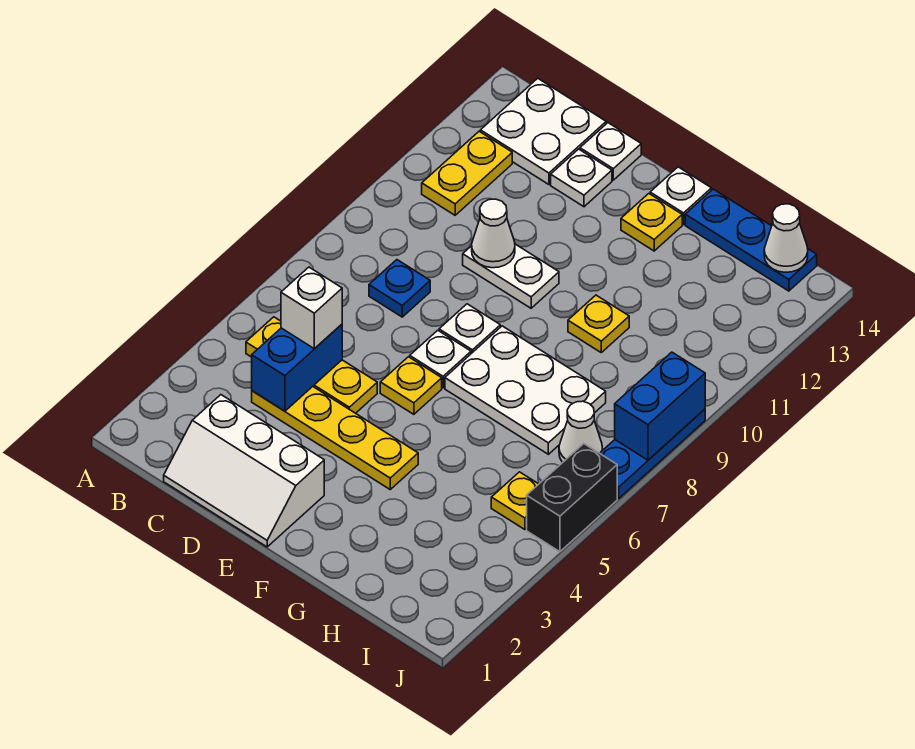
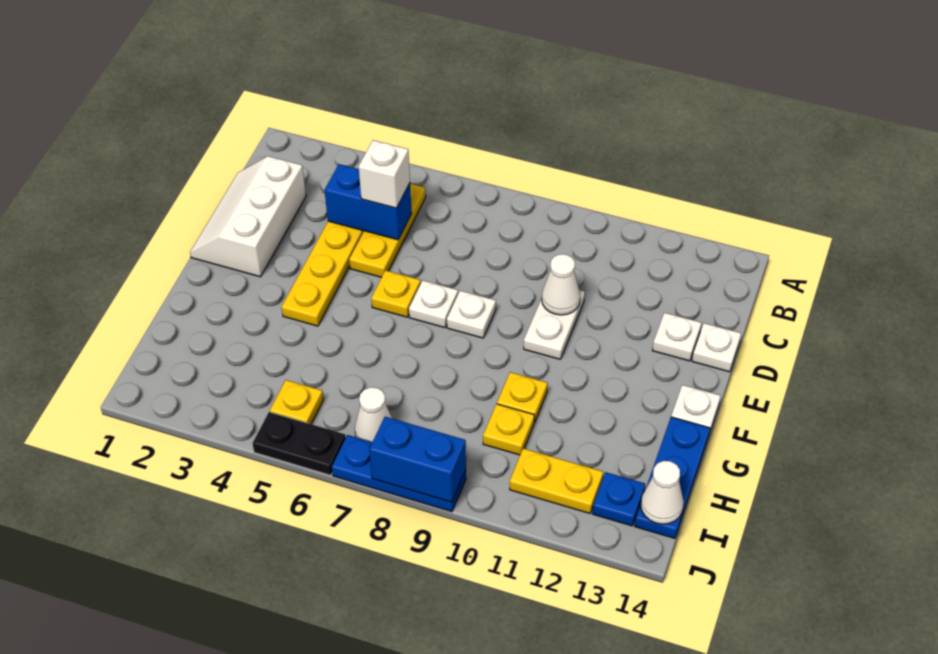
yellow plate B11:B12 level 1 -> yellow plate I11:I12 level 1
white plate B13:C14 level 1 -> none
blue plate C8 level 1 -> blue plate I13 level 1
white plate F7:H8 level 1 -> none
yellow plate F13 level 1 -> yellow plate H10 level 1
black brick J5:J6 level 1 -> black plate J5:J6 level 1

